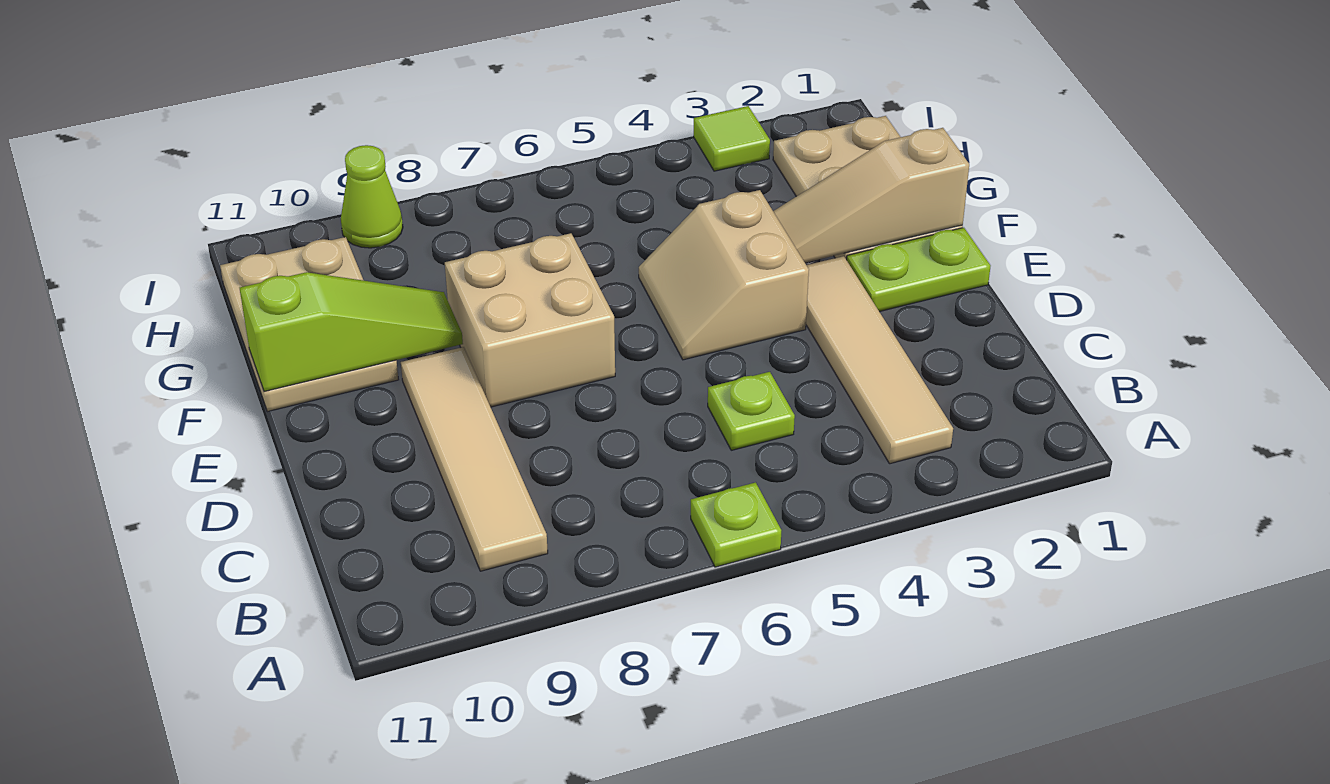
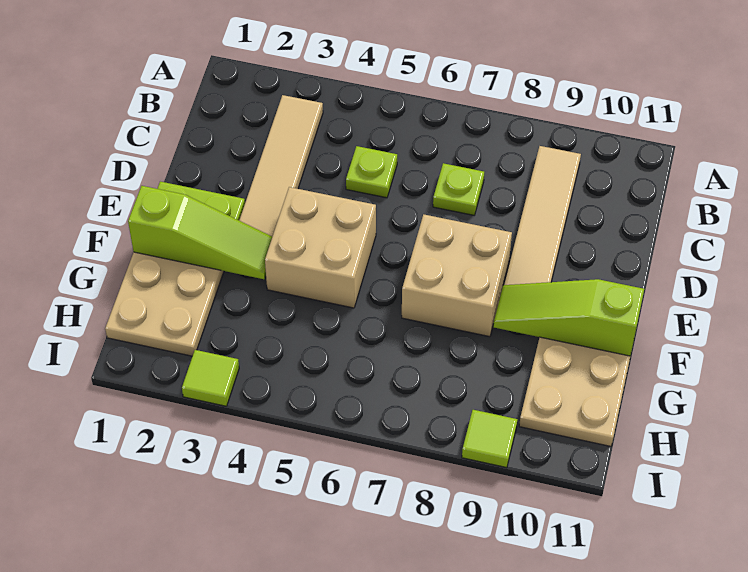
lime plate A6 level 1 -> lime plate C7 level 1
tan slope E4:F5 level 1 top 4 -> tan brick E4:F5 level 1
tan slope F1:F3 level 2 top 1 -> lime slope F1:F3 level 2 top 1
lime cone I9 level 1 -> lime tile I9 level 1

